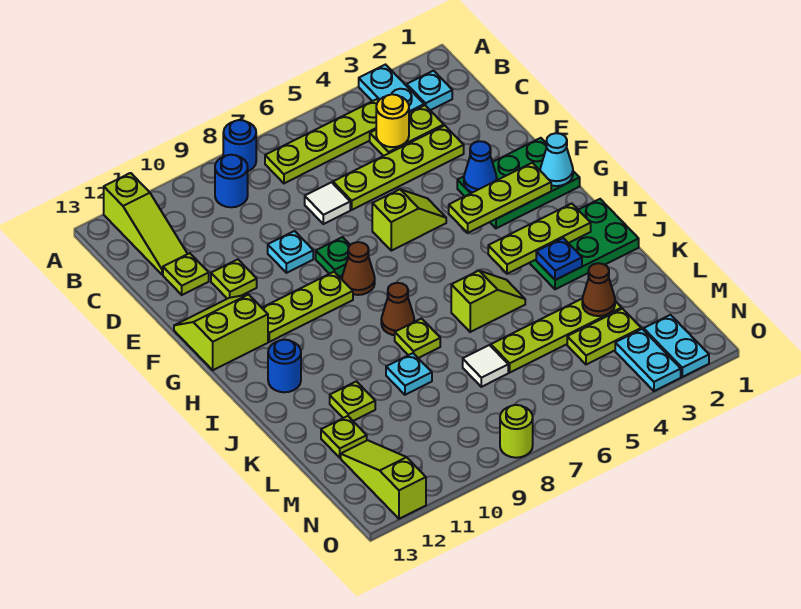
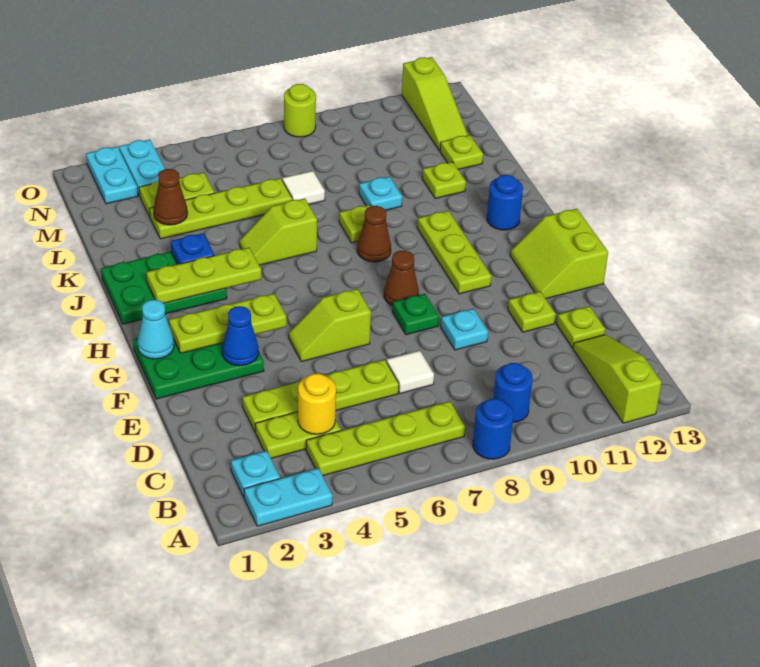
cyan plate A3:B3 level 1 -> cyan plate A2:A3 level 1
lime slope F12:G13 level 1 top G -> lime slope F12:G13 level 1 top 13
lime plate G9:G11 level 1 -> lime plate G10:I10 level 1

